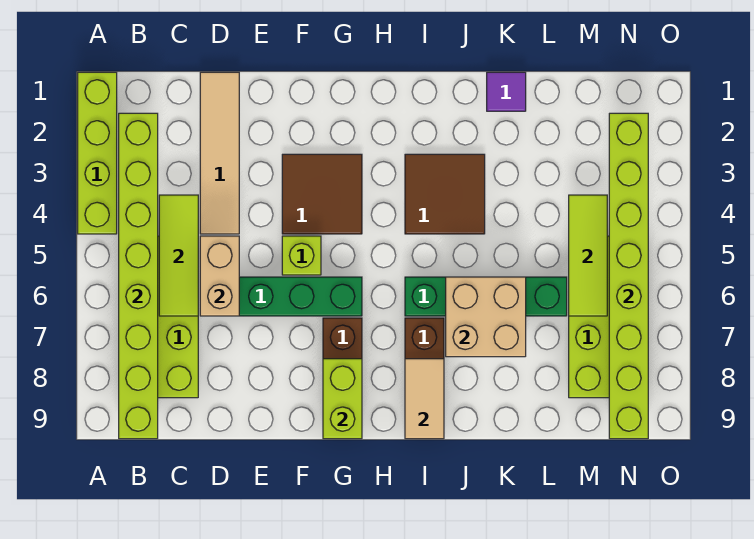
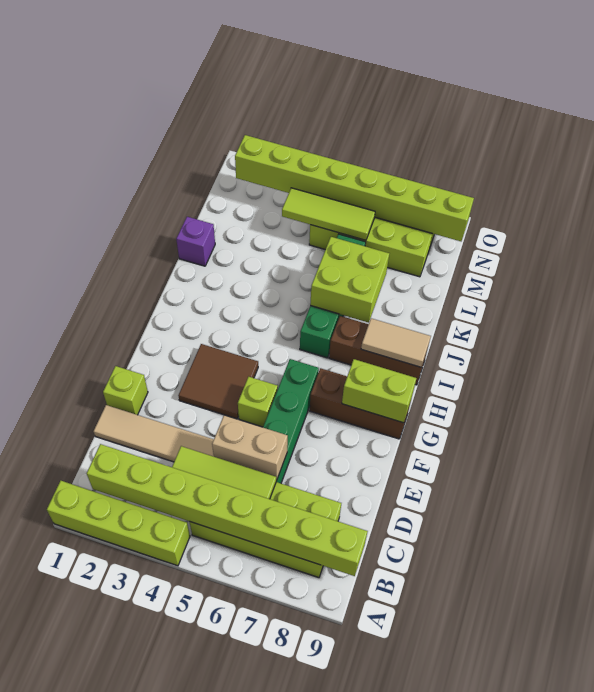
none -> lime brick E1 level 1
brown tile I3:J4 level 1 -> none
tan brick J6:K7 level 2 -> lime brick J6:K7 level 2
purple tile K1 level 1 -> purple brick K1 level 1

